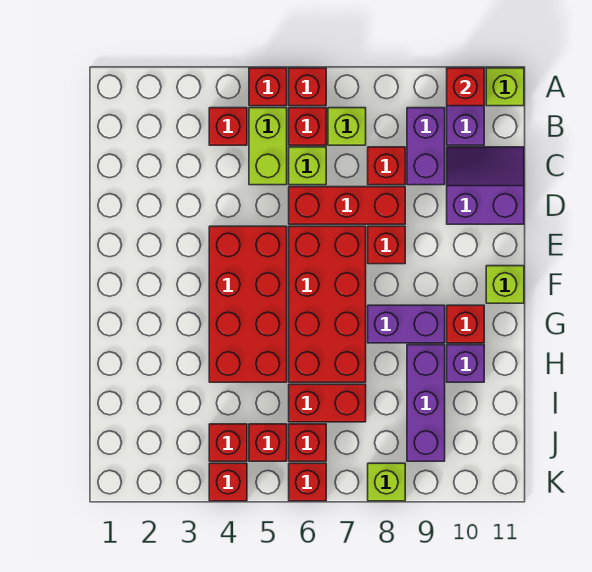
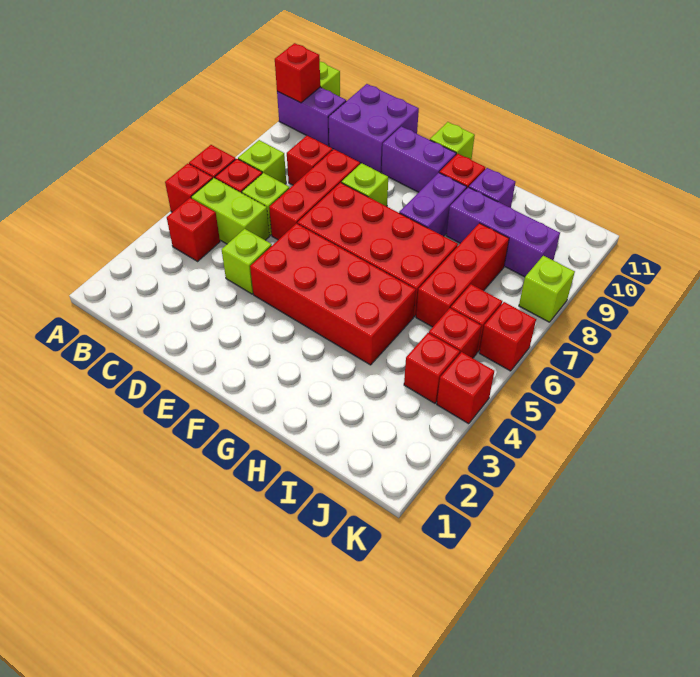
purple brick B9:C9 level 1 -> purple brick E10:F10 level 1
purple slope C10:D11 level 1 top D -> purple brick C10:D11 level 1
none -> lime brick D4 level 1
red brick E8 level 1 -> lime brick E8 level 1
red brick I6:I7 level 1 -> red brick I6:I8 level 1

